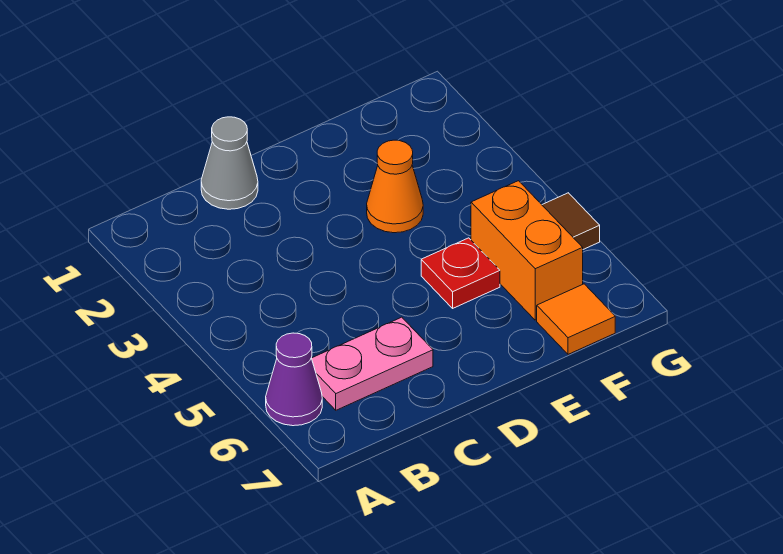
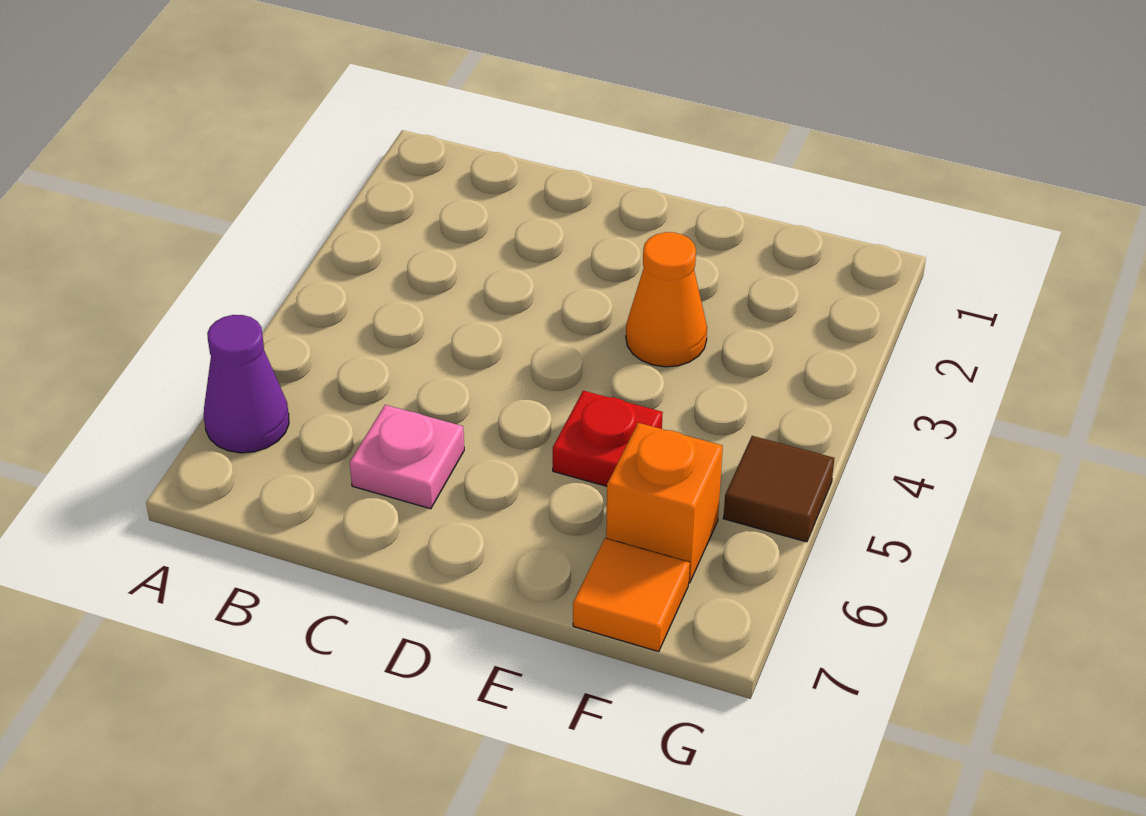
pink plate B6:C6 level 1 -> pink plate C6 level 1
grey cone C1 level 1 -> none
orange brick F5:F6 level 1 -> orange brick F6 level 1

